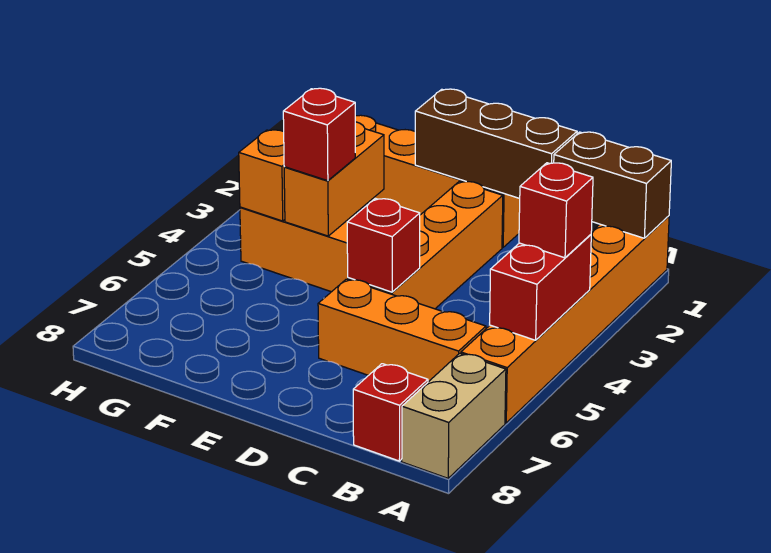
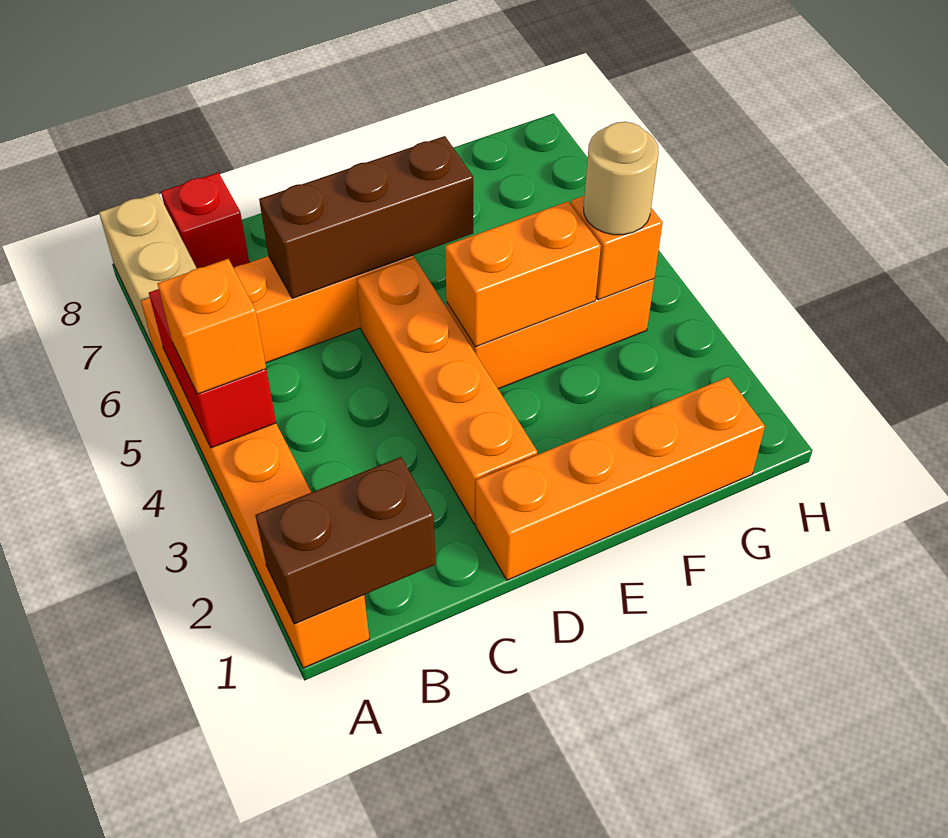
red brick A4 level 3 -> orange brick A4 level 3
brown brick C1:E1 level 2 -> brown brick C6:E6 level 2
red brick D5 level 2 -> none
orange brick F3:F4 level 2 -> orange brick E4:F4 level 2
red brick F4 level 3 -> none
none -> tan round brick G4 level 3

